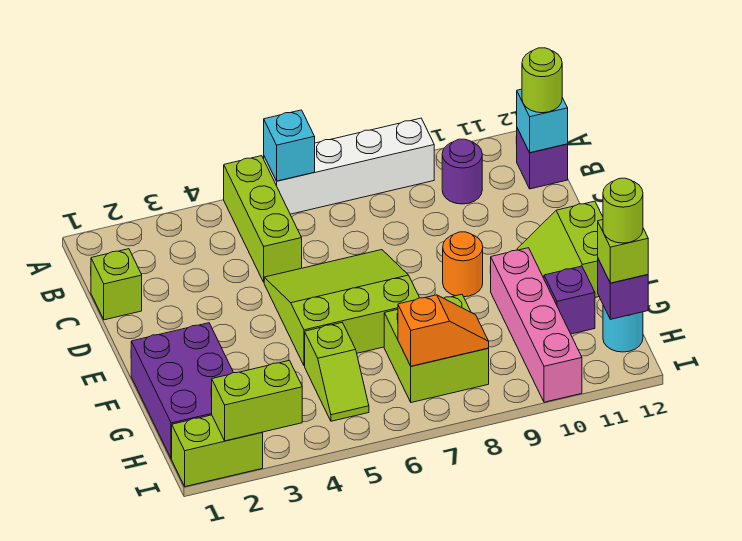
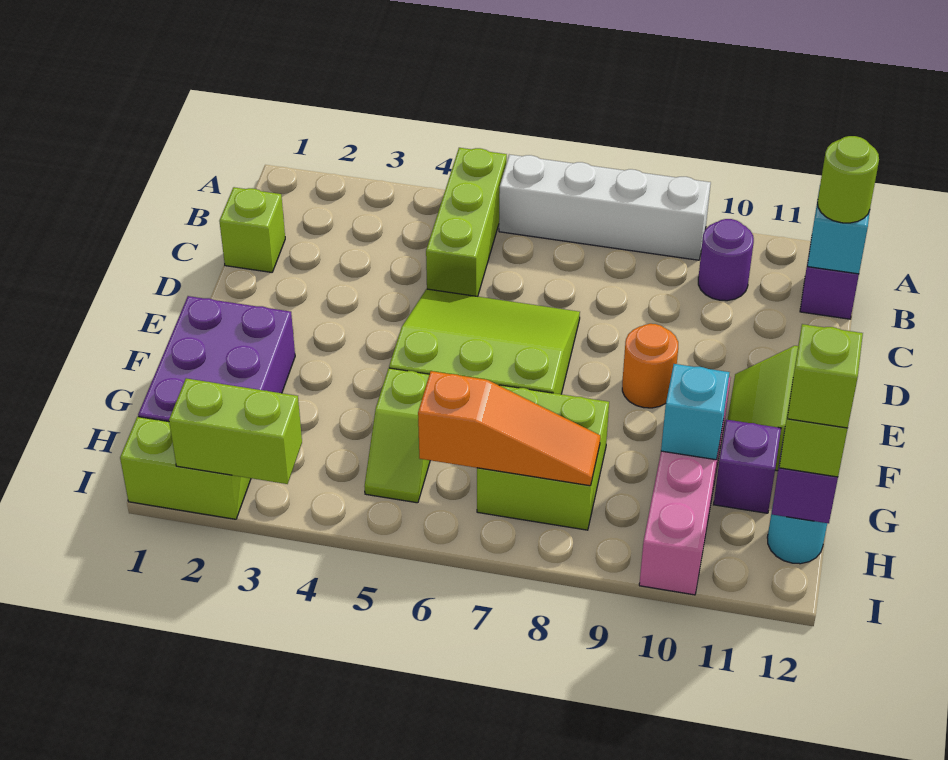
cyan brick A6 level 2 -> cyan brick G10 level 2
orange slope H7:H8 level 2 top 7 -> orange slope H6:H8 level 2 top 6
lime round brick H12 level 4 -> lime brick H12 level 4

